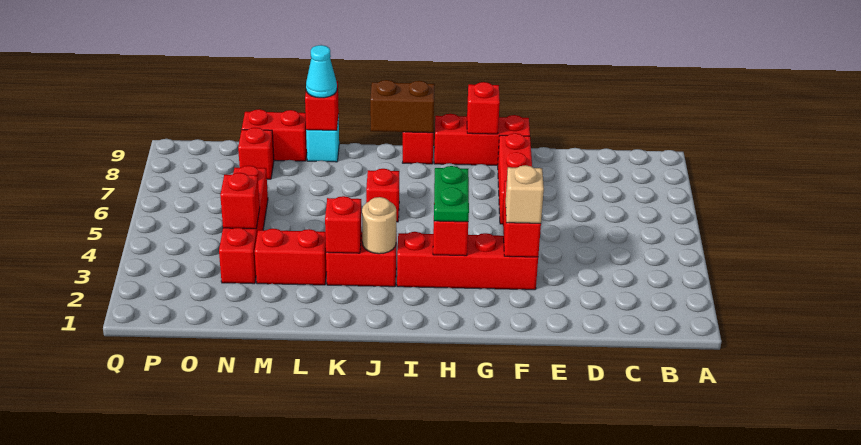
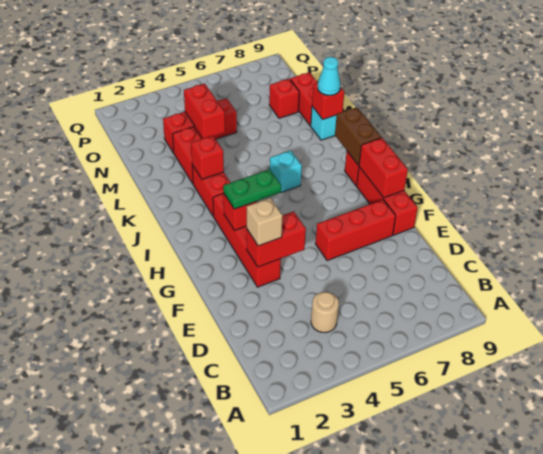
red brick G9 level 2 -> red brick G9:H9 level 2
tan round brick J3 level 2 -> tan round brick C4 level 1
red brick J6 level 1 -> cyan brick J6 level 1
red brick N3:N6 level 1 -> red brick N3:N5 level 1
red brick N4 level 2 -> red brick M4:N4 level 2

